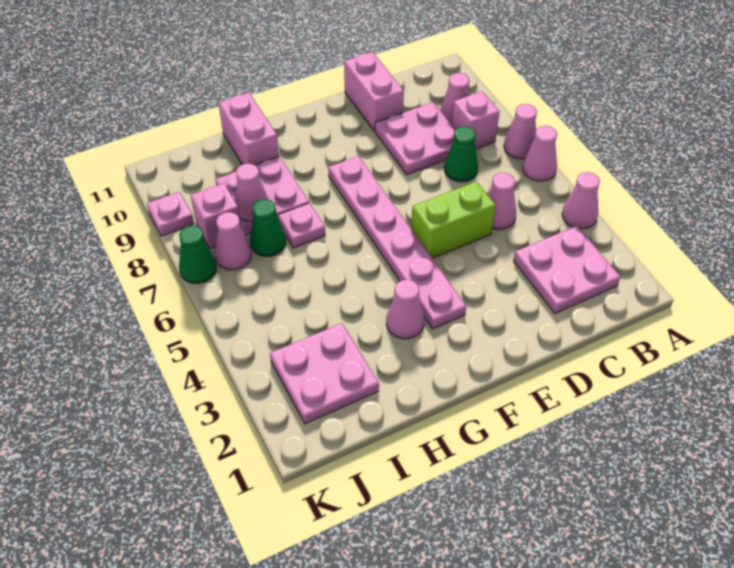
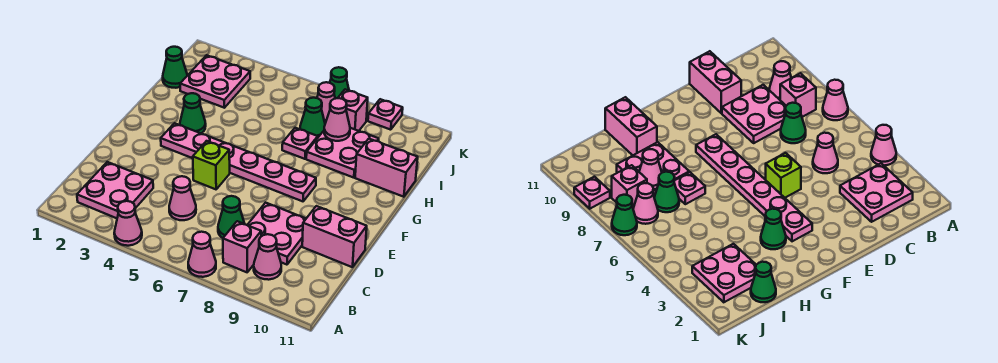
pink cone A6 level 1 -> none
lime brick D5:E5 level 1 -> lime brick E5 level 1
pink cone G3 level 1 -> green cone G3 level 1
none -> green cone I1 level 1

